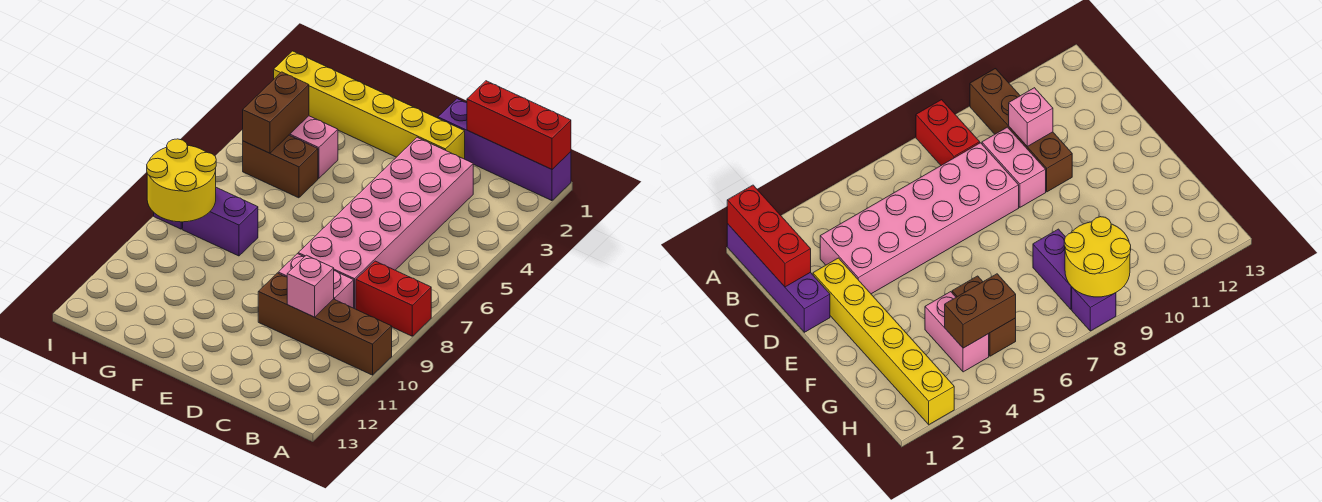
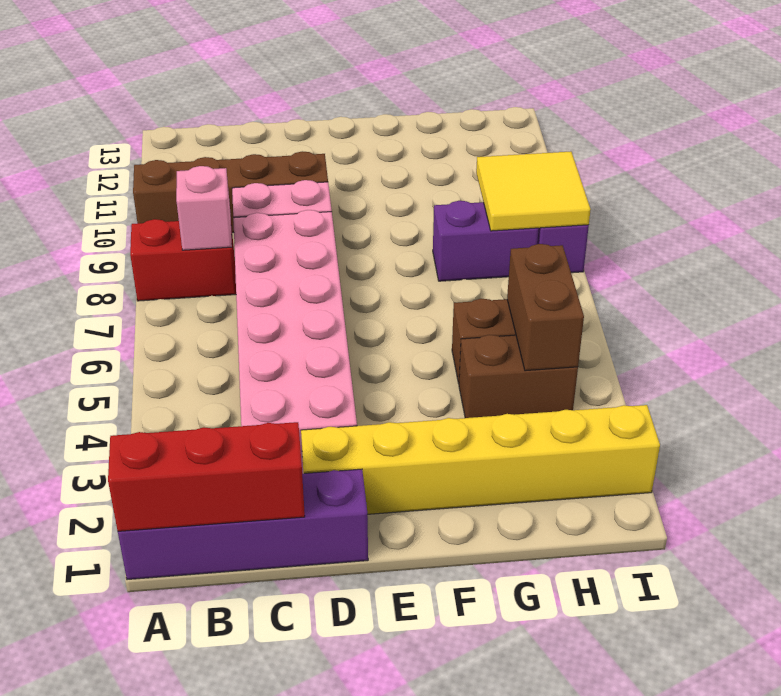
pink brick C10 level 2 -> pink brick B8 level 2
pink brick G4:H4 level 1 -> brown brick G4:H4 level 1
yellow round brick H8:I9 level 2 -> yellow tile H8:I9 level 2

